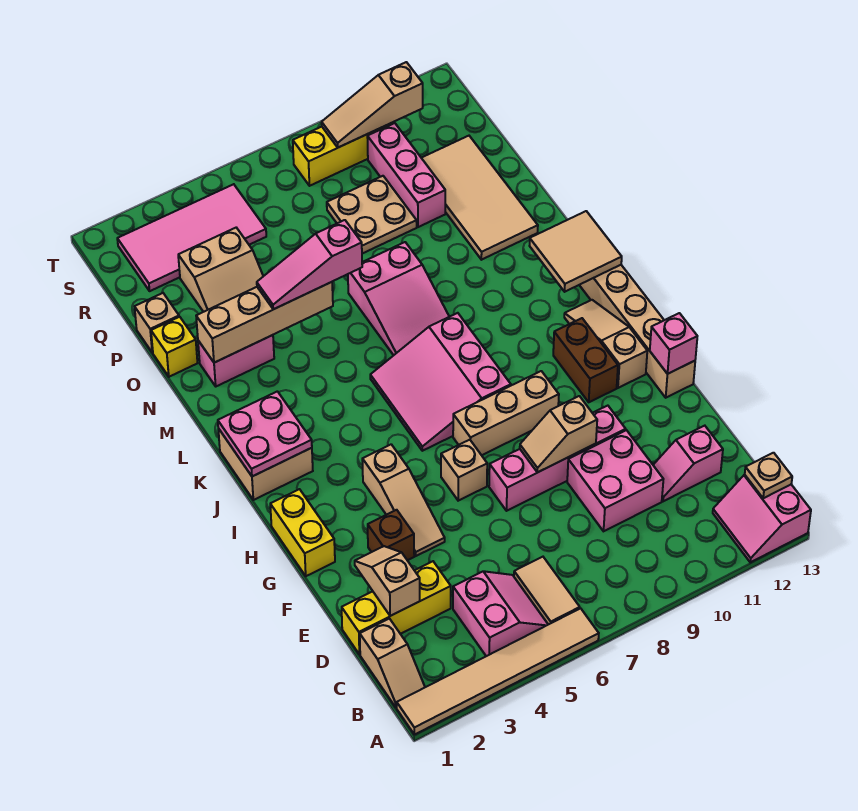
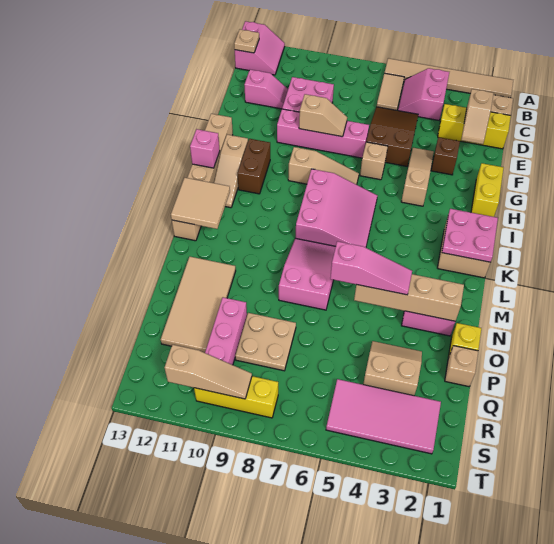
none -> brown slope D5:F6 level 1 top F
pink brick G13 level 2 -> pink brick I13 level 2
tan brick H7:H9 level 1 -> tan slope H7:H9 level 1 top 9

